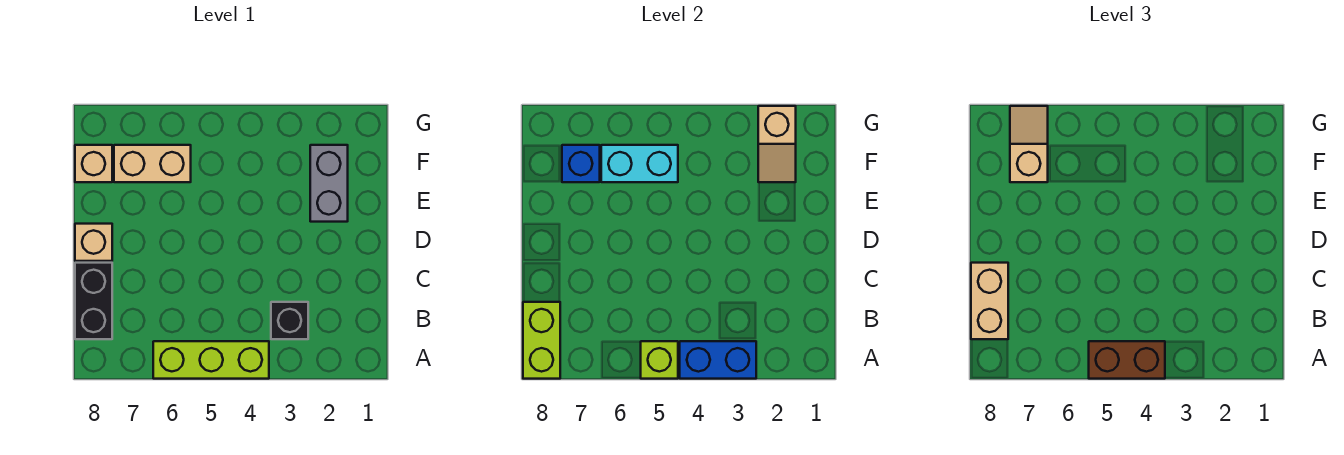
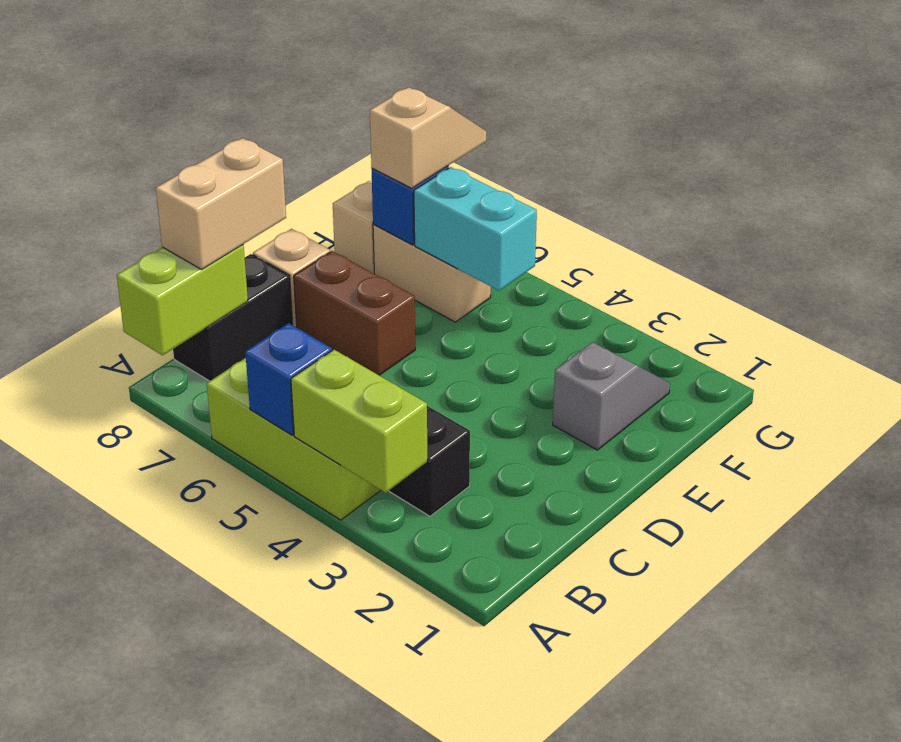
blue brick A3:A4 level 2 -> lime brick A3:A4 level 2
brown brick A4:A5 level 3 -> brown brick D6:D7 level 1
lime brick A5 level 2 -> blue brick A5 level 2
grey brick E2:F2 level 1 -> grey slope E2:F2 level 1 top E
tan slope F2:G2 level 2 top G -> none

